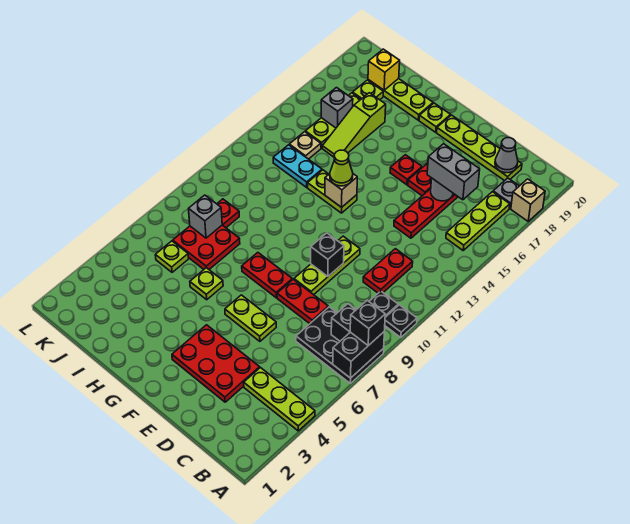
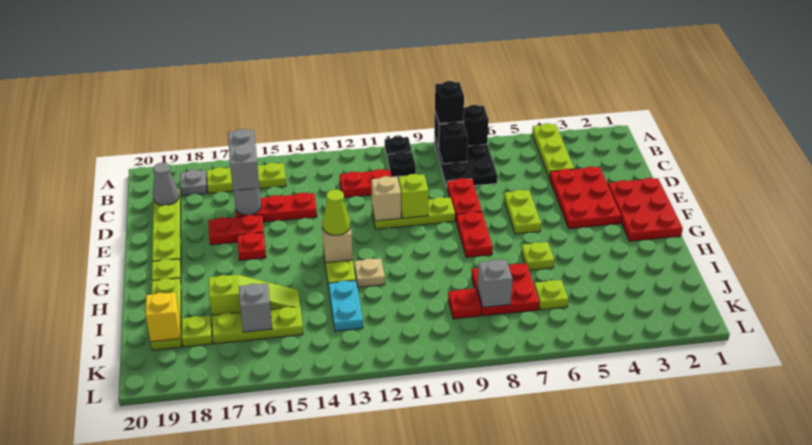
tan brick A18 level 1 -> tan brick E11 level 2
none -> red plate E1:G2 level 1
black brick E10 level 2 -> lime brick E10 level 2
tan plate J14 level 1 -> tan plate H12 level 1

